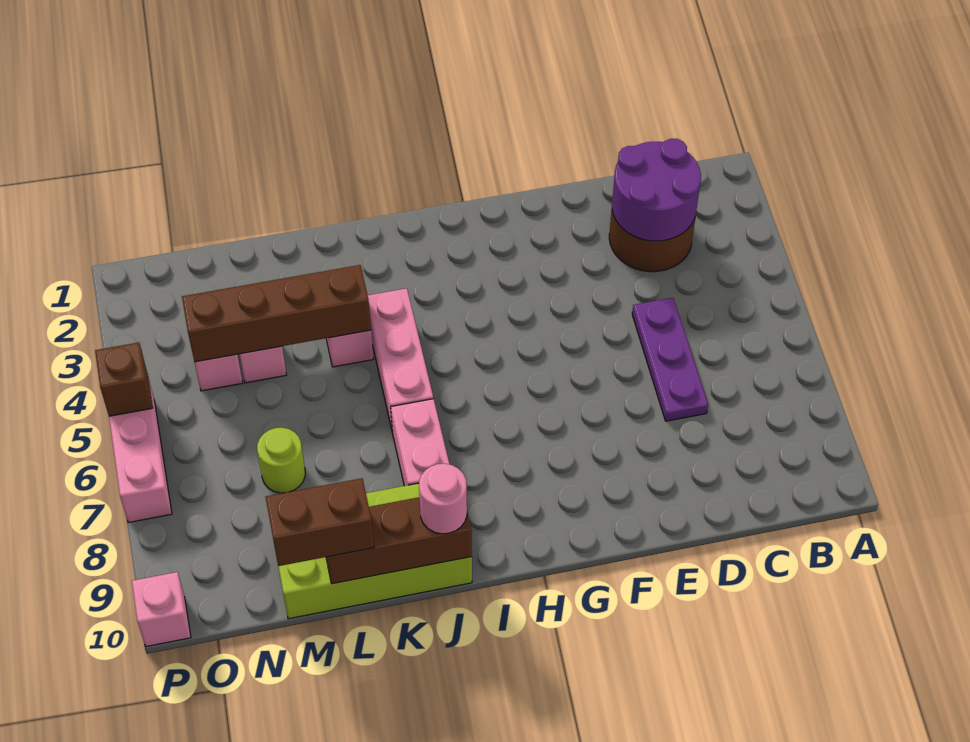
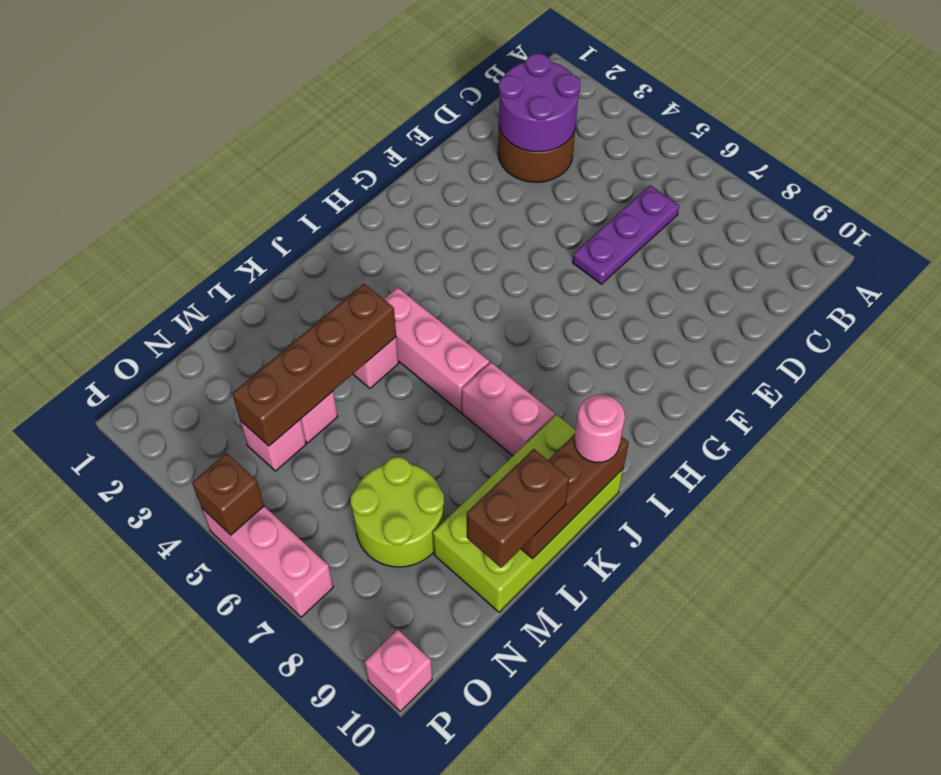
purple plate D5:D7 level 1 -> purple plate C6:E6 level 1
lime round brick M7 level 1 -> lime round brick M7:N8 level 1

